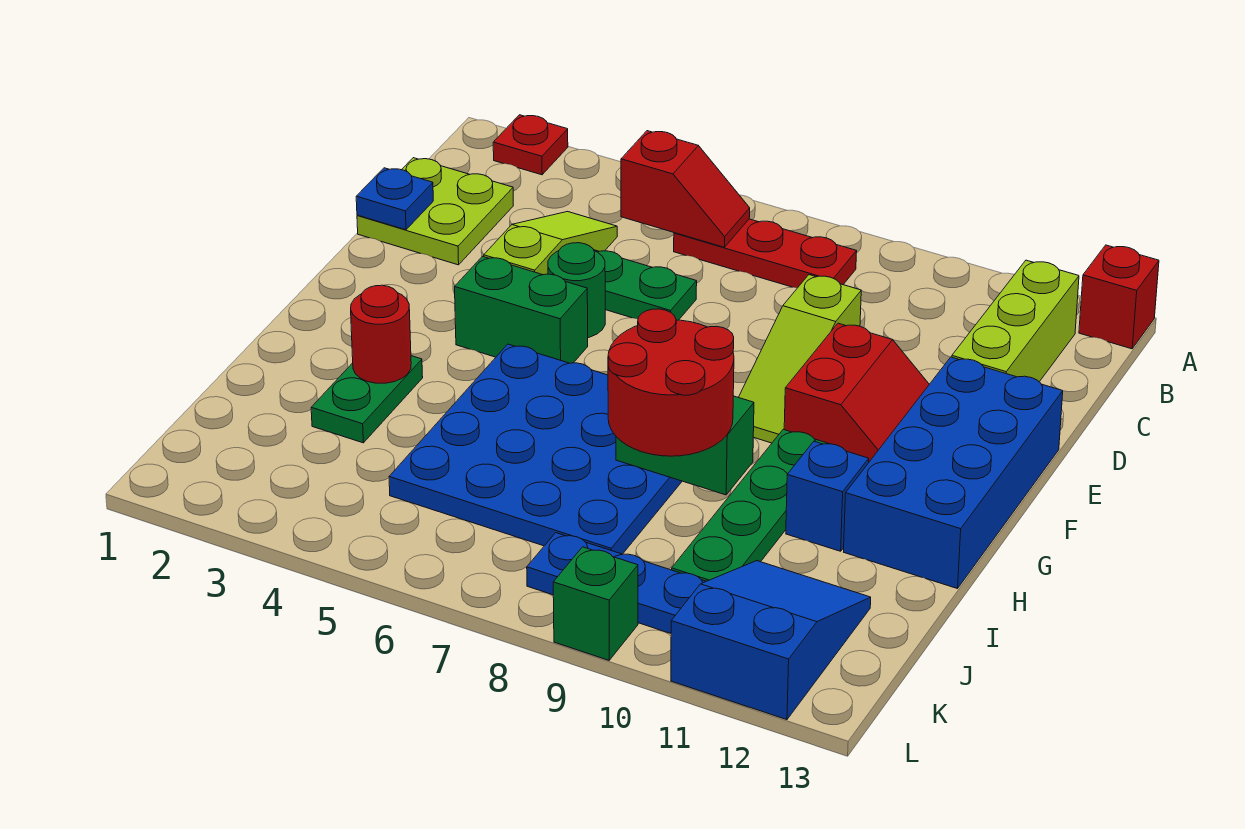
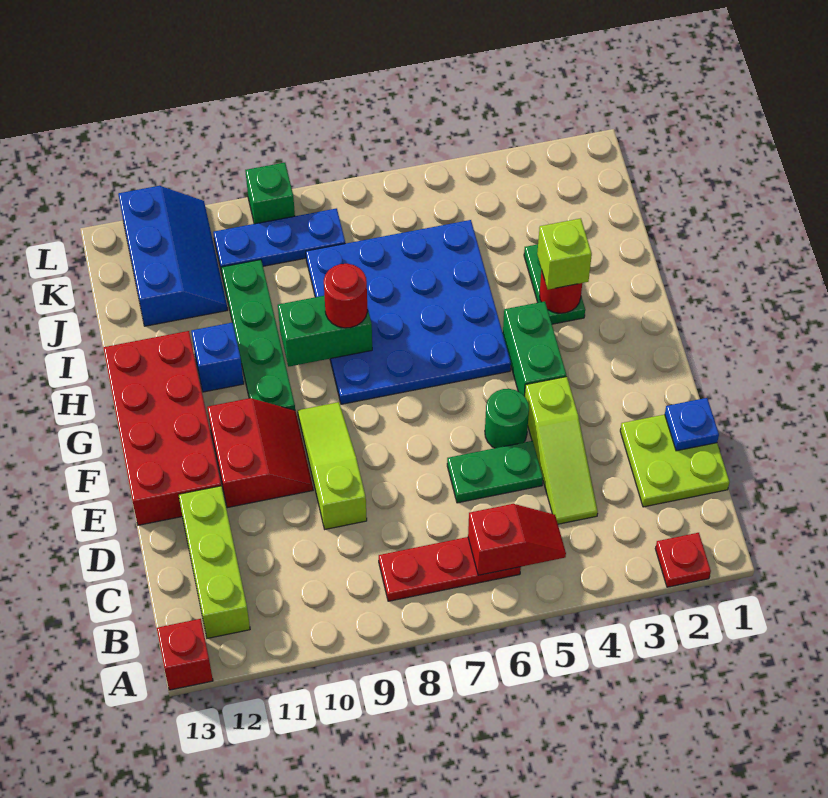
red slope B5:B6 level 2 top 5 -> red slope B5:B6 level 2 top 6
red slope E10:F11 level 1 top 10 -> red slope E10:F11 level 1 top 11
blue brick E12:H13 level 1 -> red brick E12:H13 level 1
green brick F4:F5 level 1 -> green brick F4:G4 level 1
none -> lime brick H3 level 3
red round brick H8:I9 level 3 -> red round brick H8 level 3
blue slope J11:L12 level 1 top L -> blue slope J11:L12 level 1 top 12

